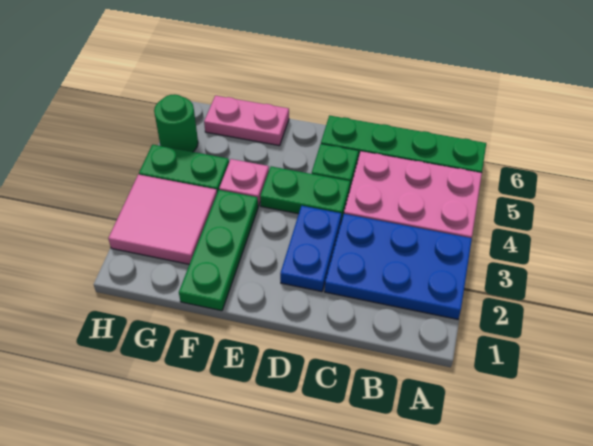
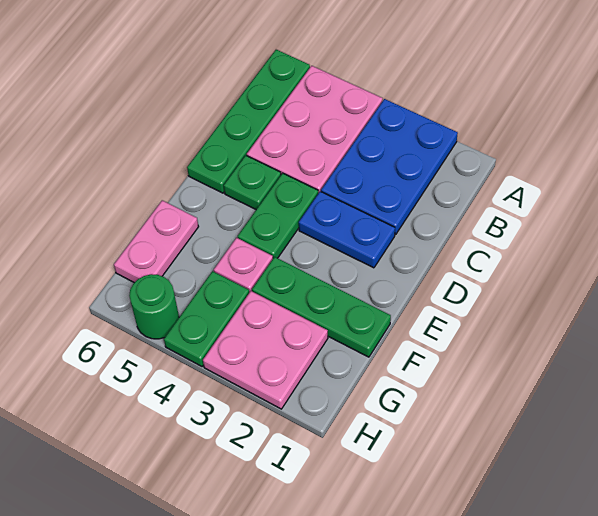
pink tile G2:H3 level 1 -> pink plate G2:H3 level 1

